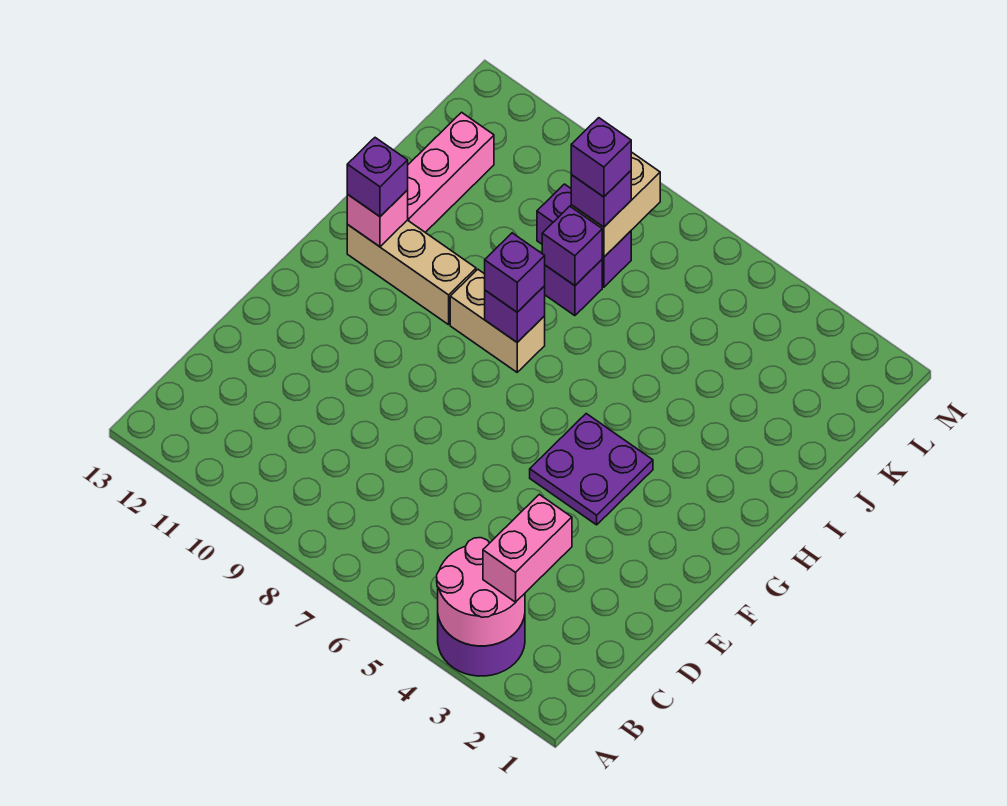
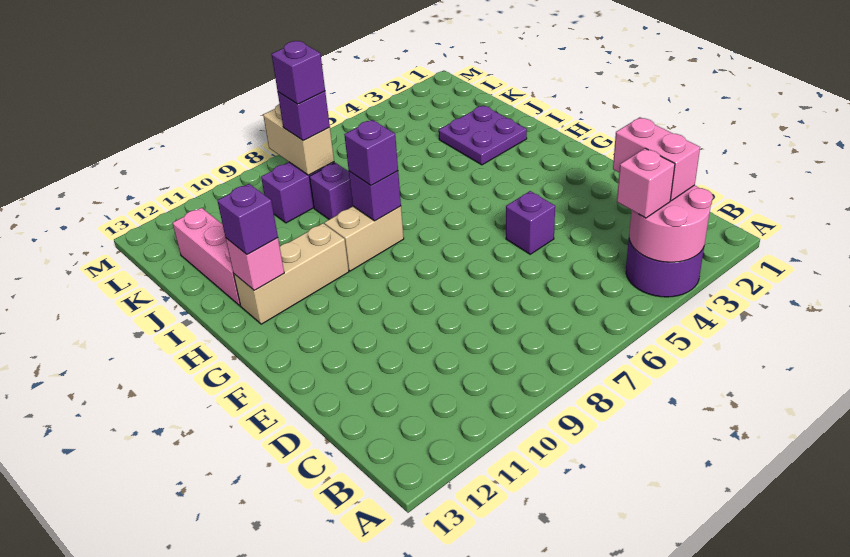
none -> pink brick B4 level 3
purple plate F4:G5 level 1 -> purple plate I2:J3 level 1
purple brick J8 level 2 -> purple brick E5 level 1

